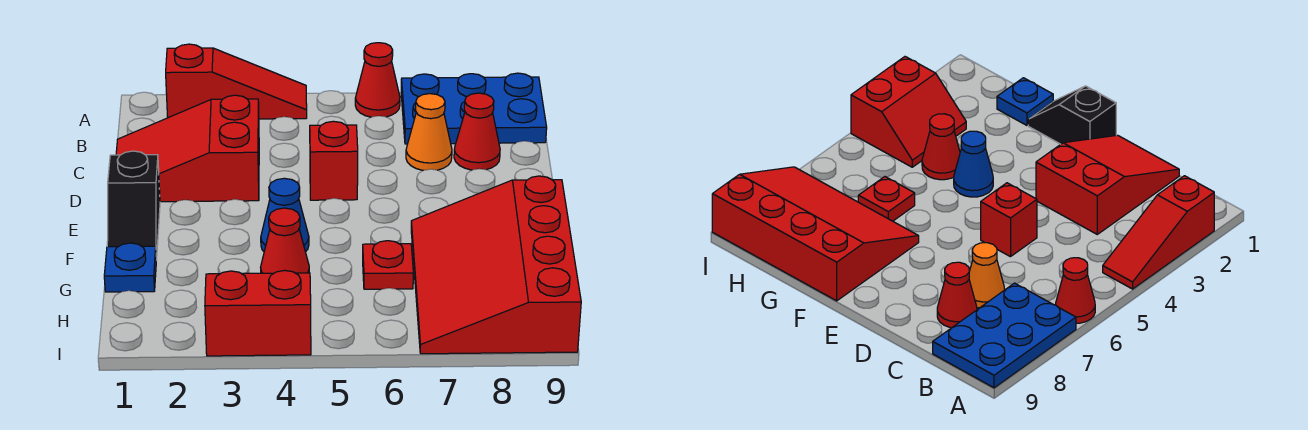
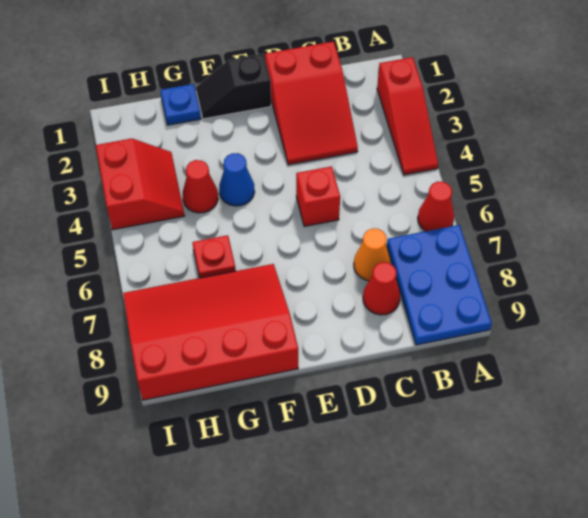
red slope C1:D3 level 1 top 3 -> red slope C1:D3 level 1 top 1

